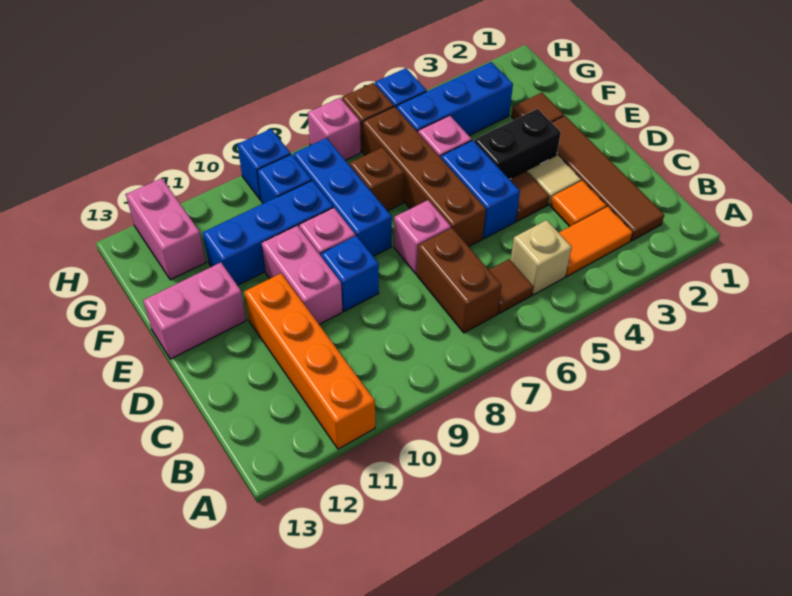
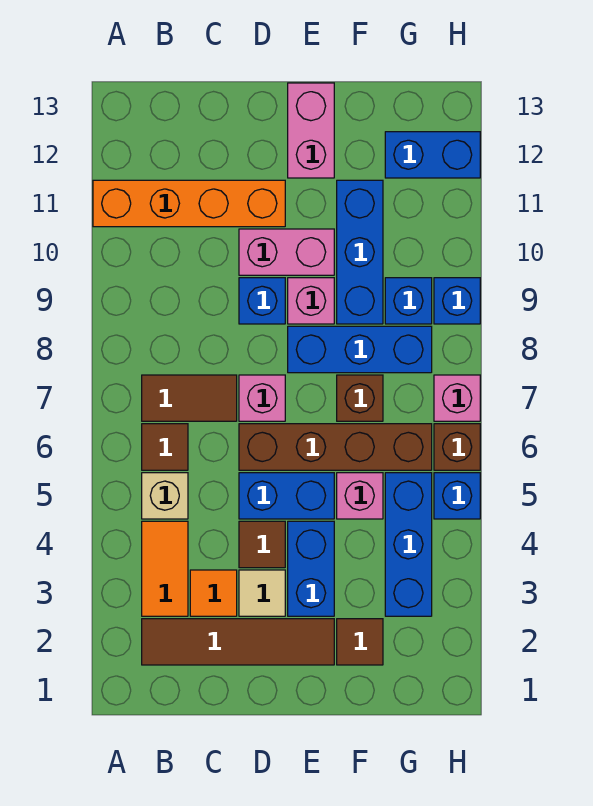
brown brick B7:C7 level 1 -> brown tile B7:C7 level 1
black brick E3:E4 level 1 -> blue brick E3:E4 level 1
pink brick G12:H12 level 1 -> blue brick G12:H12 level 1

